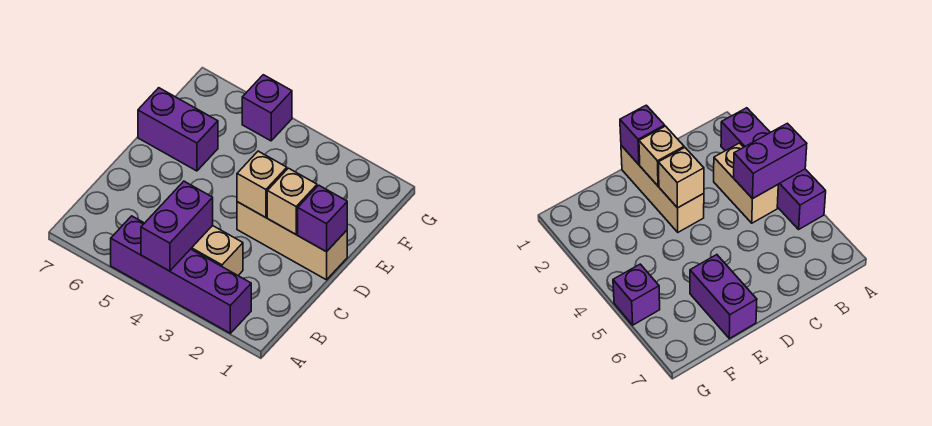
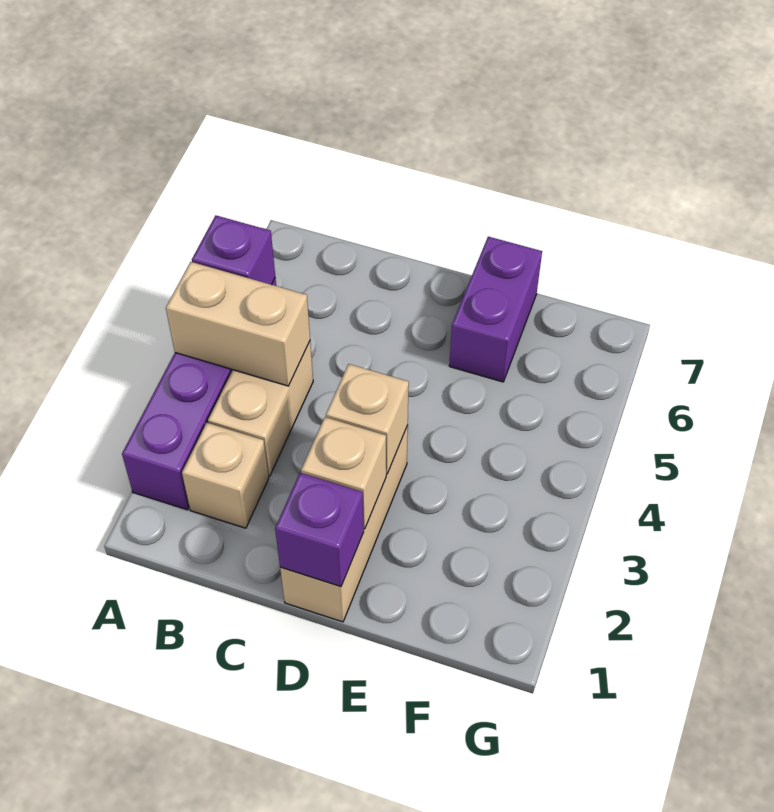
purple brick A4:B4 level 2 -> tan brick A4:B4 level 2
none -> tan brick B2 level 1
purple brick G5 level 1 -> purple brick A5 level 2

